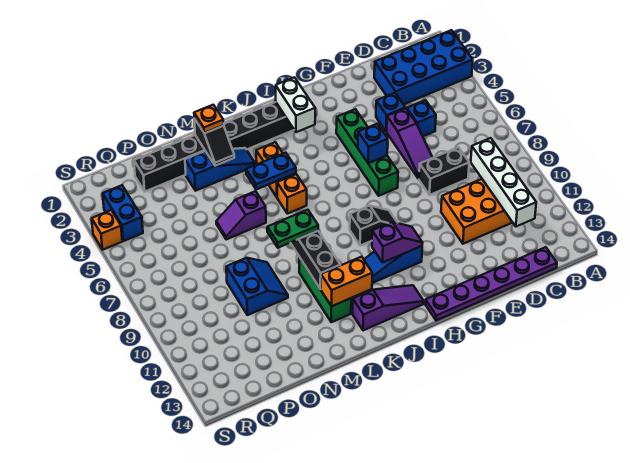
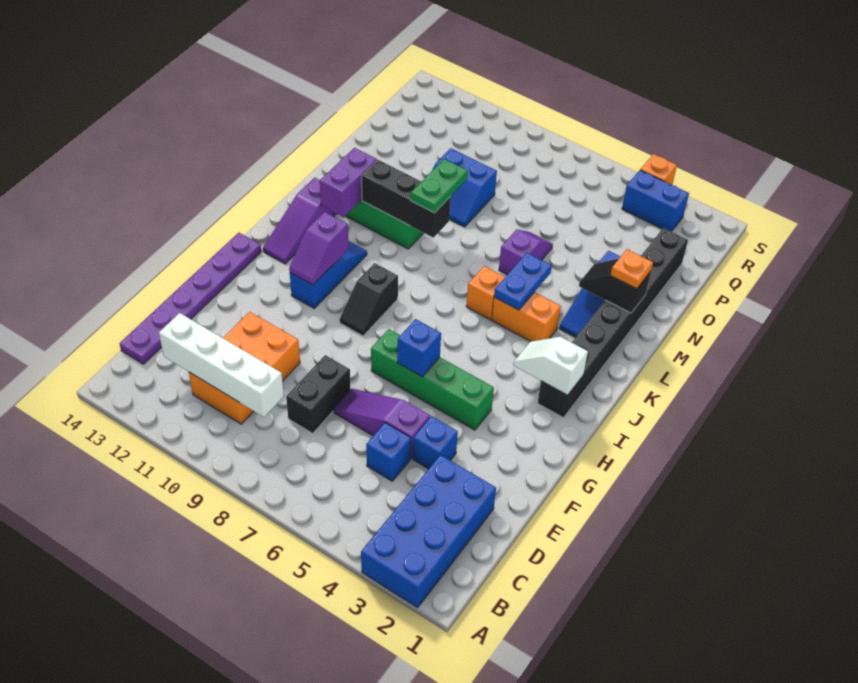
white brick I2:I3 level 2 -> white slope I2:I3 level 2 top 2
orange brick K12:L12 level 2 -> purple brick K12:L12 level 2

